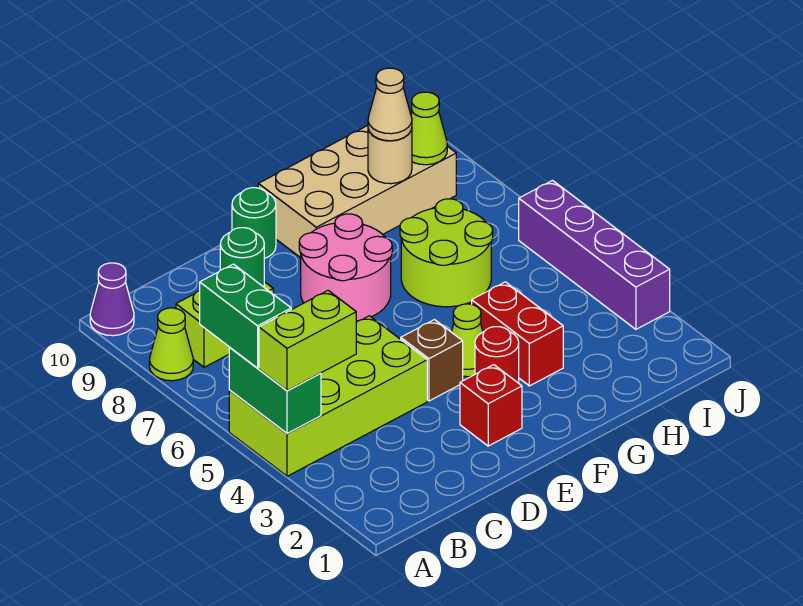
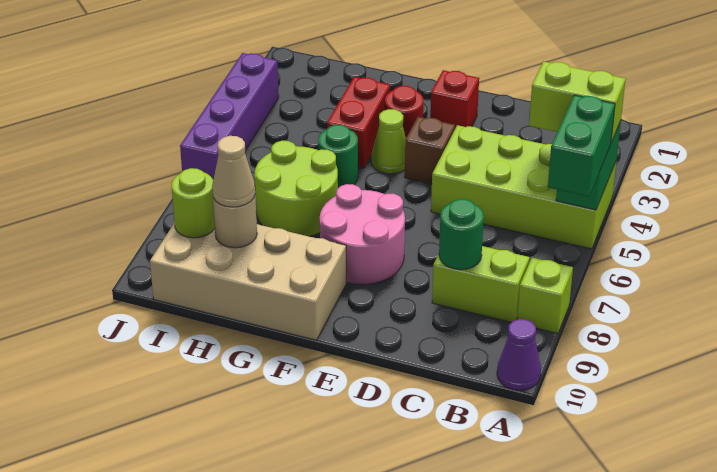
lime cone A8 level 1 -> lime brick A8 level 1
green round brick E10 level 1 -> green round brick G5 level 1
lime cone I9 level 2 -> lime round brick I9 level 2

